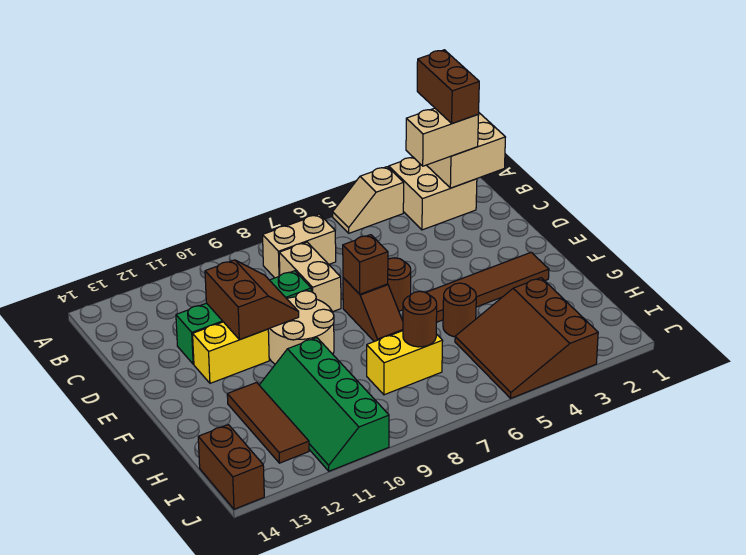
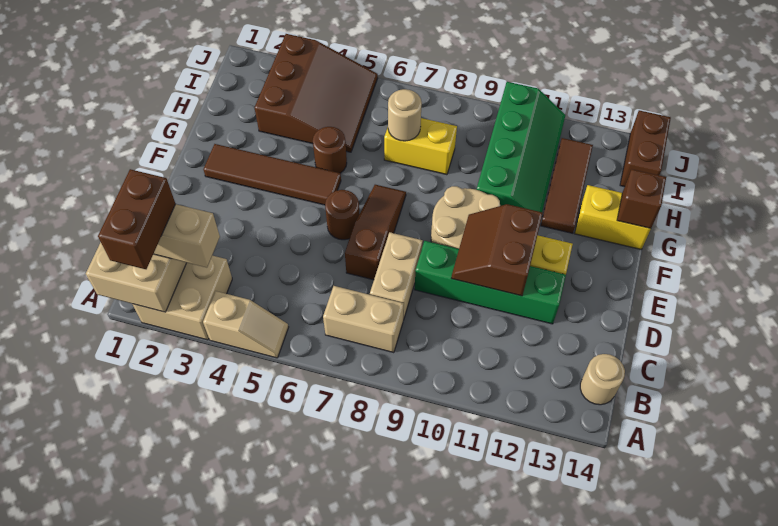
none -> tan round brick B14 level 1
brown slope E7:F7 level 1 top E -> brown slope D7:F7 level 1 top D
brown brick E7 level 2 -> brown brick G14 level 2
none -> yellow brick G13:G14 level 1
brown round brick H7 level 2 -> tan round brick H7 level 2

